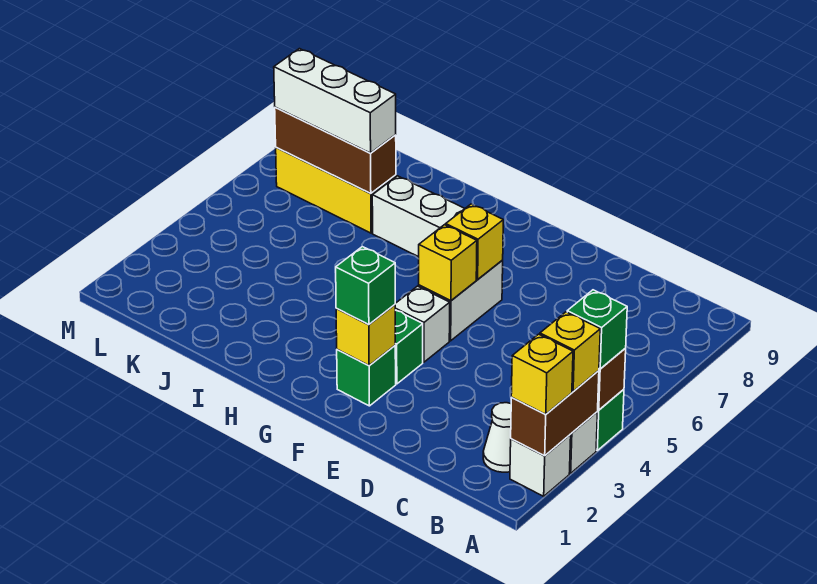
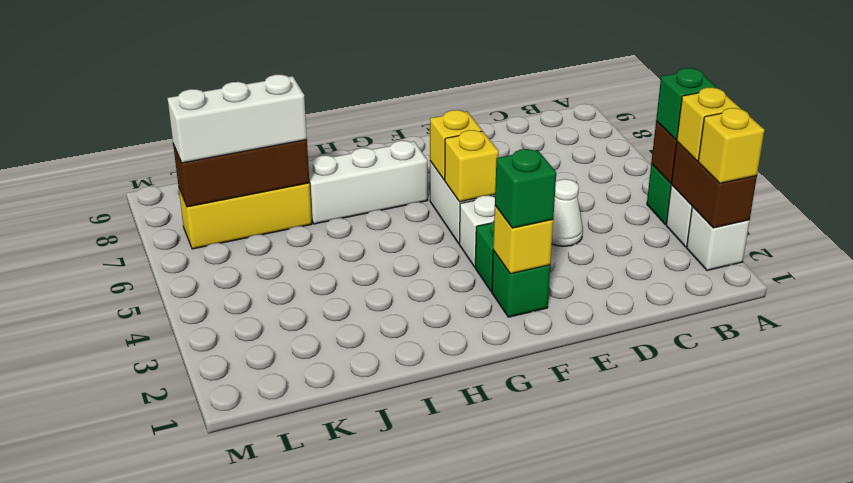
white cone B2 level 1 -> white cone D4 level 1

